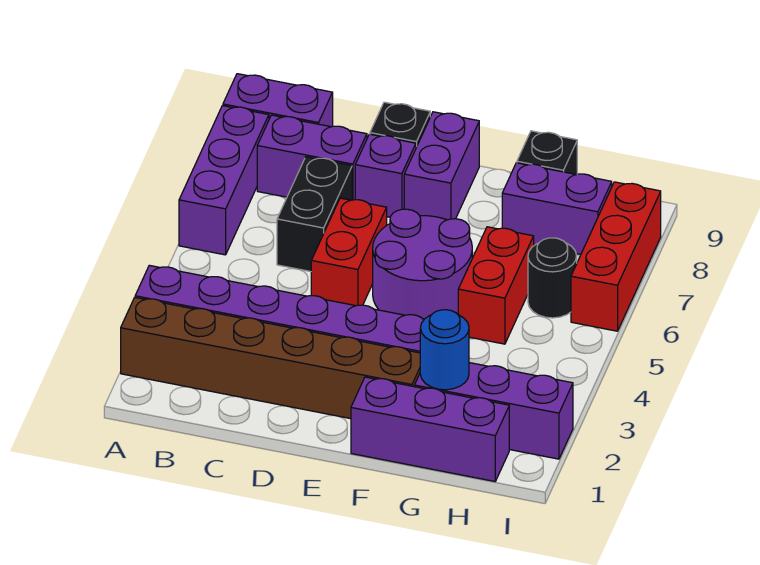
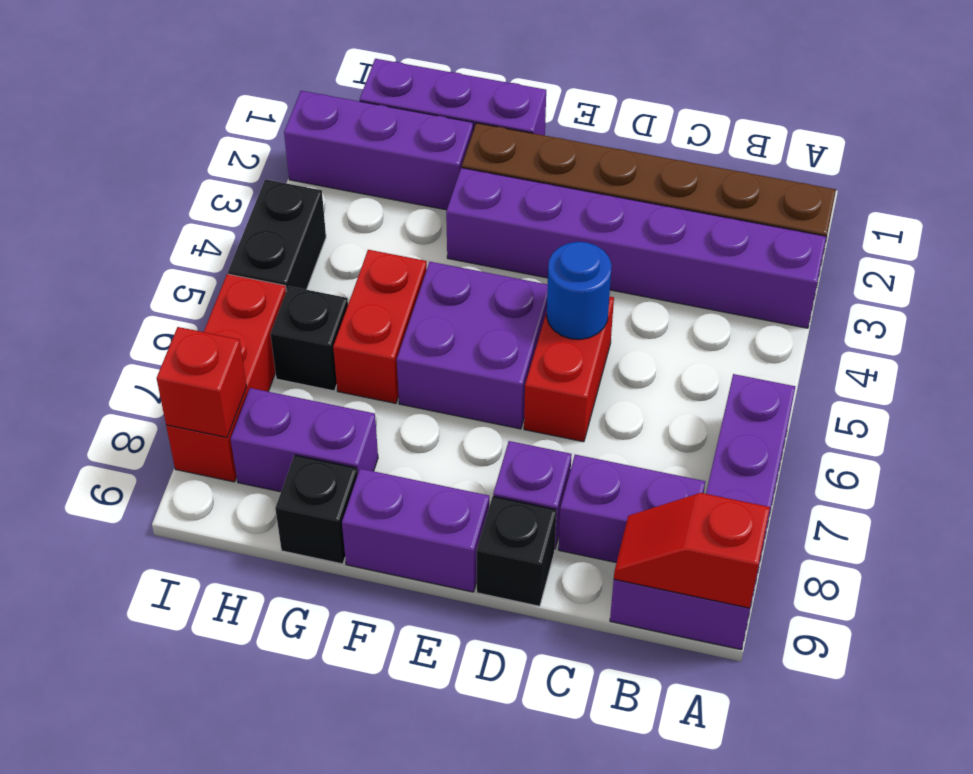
none -> red slope A9:B9 level 2 top A
black brick C6:C7 level 1 -> black brick I4:I5 level 1
purple round brick E5:F6 level 1 -> purple brick E5:F6 level 1
purple brick E8:E9 level 1 -> purple brick E9:F9 level 1
blue round brick G2 level 2 -> blue round brick D5 level 2
black round brick H6 level 1 -> black brick H6 level 1
none -> red brick I8 level 2

